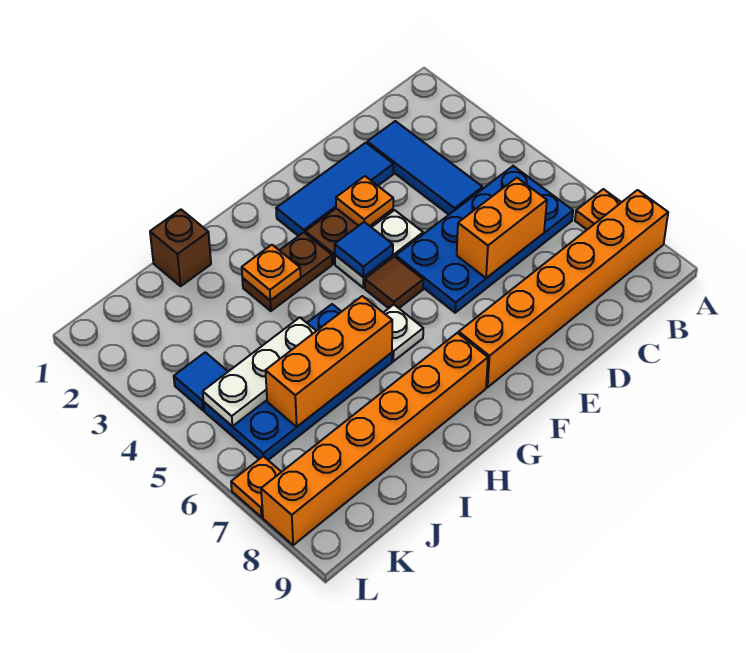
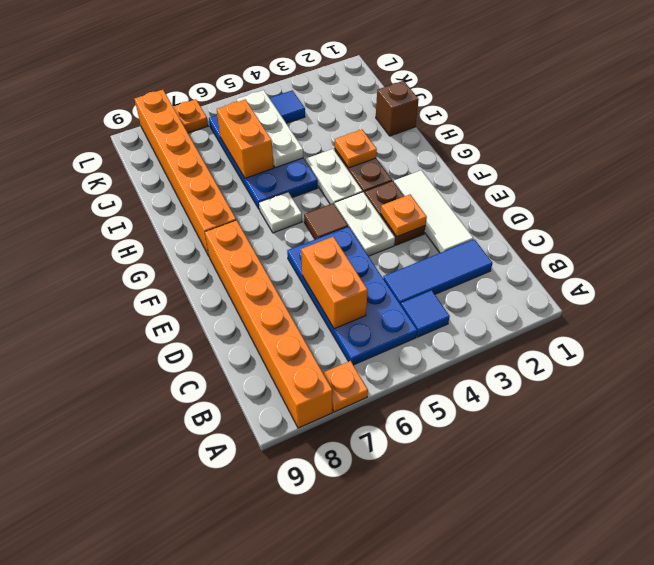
blue tile D2:F2 level 1 -> white tile D2:F2 level 1
blue tile F4 level 2 -> blue tile B4 level 1
none -> white plate G4:H4 level 1
orange brick H6:J6 level 2 -> orange brick I6:J6 level 2

